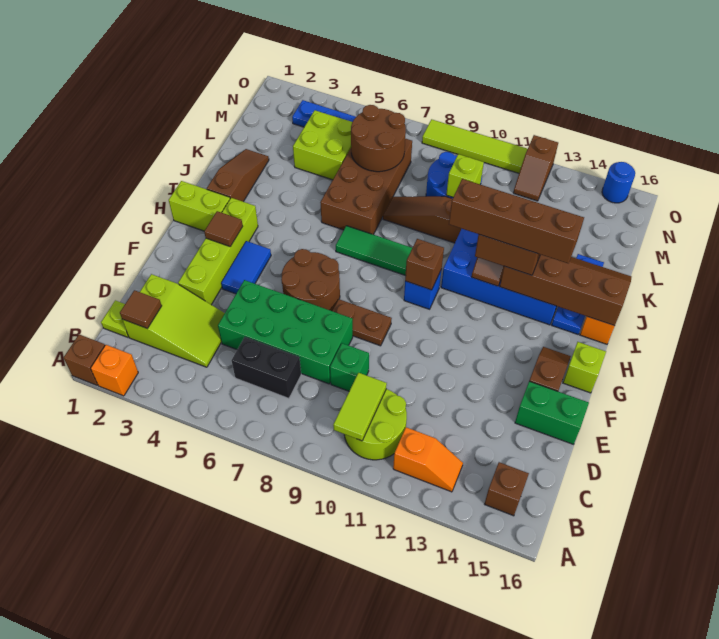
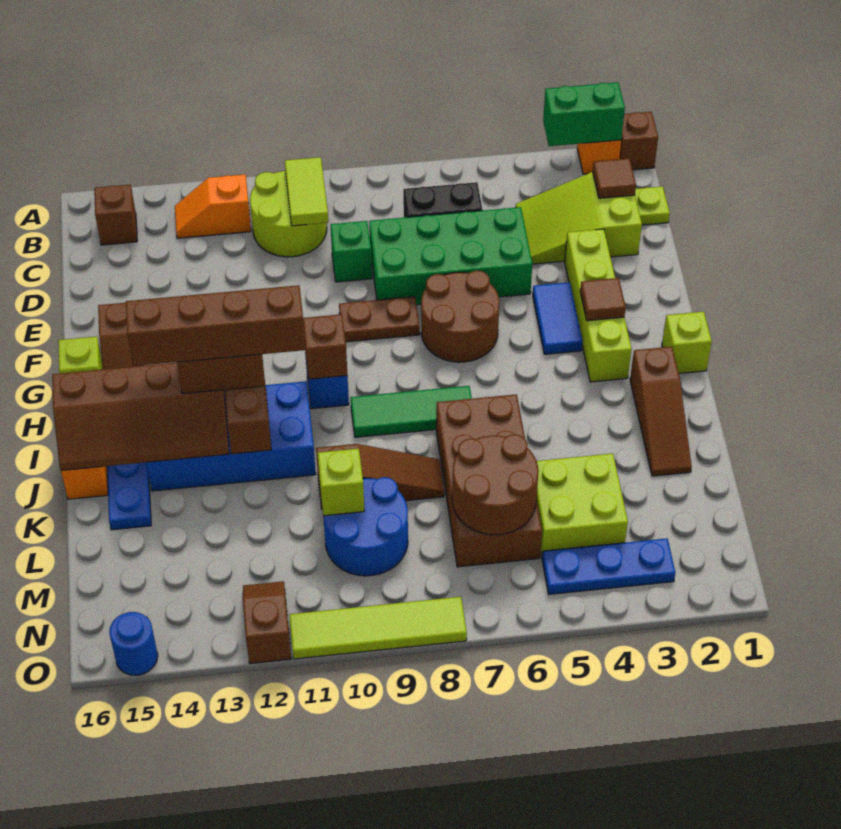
green brick E15:E16 level 1 -> green brick A2:A3 level 2
lime brick H1:H2 level 1 -> lime brick H1 level 1

